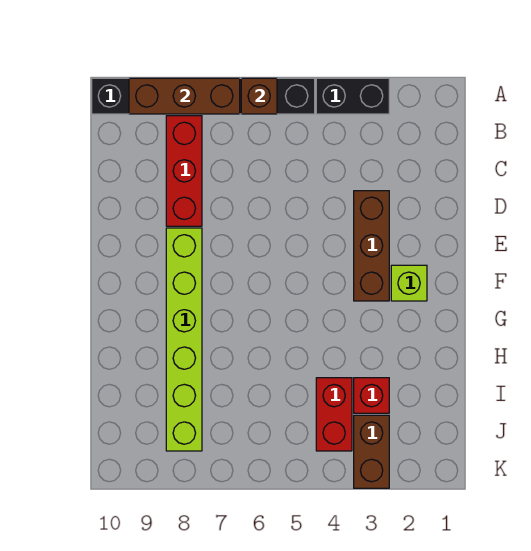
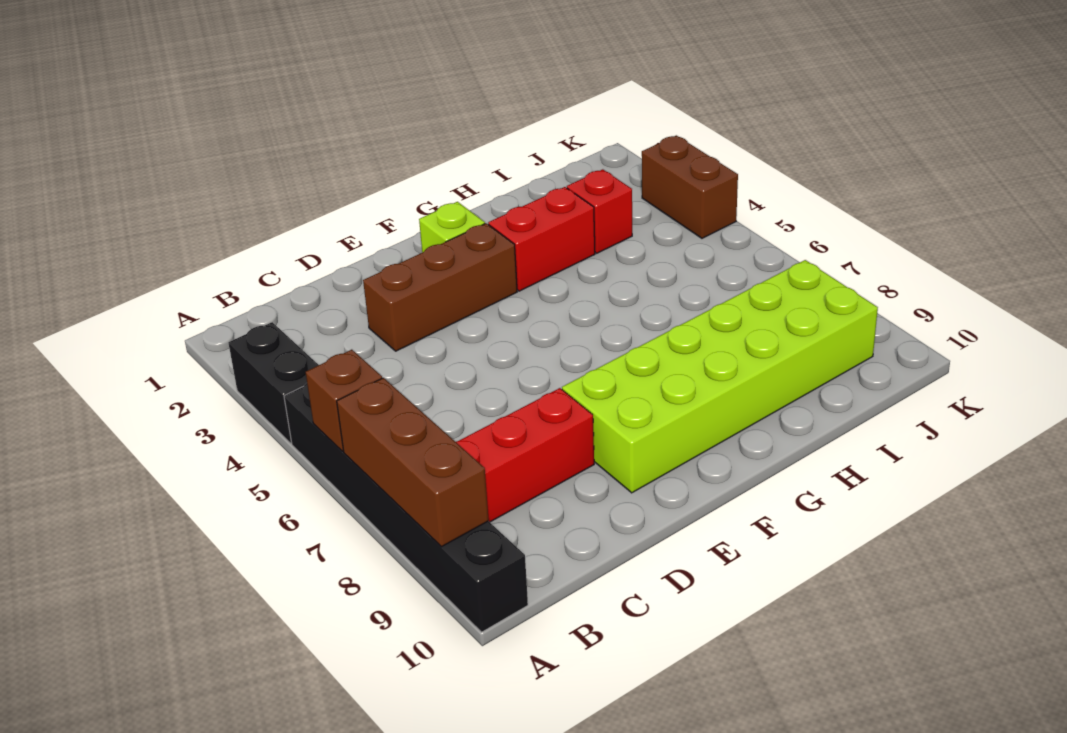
lime brick E8:J8 level 1 -> lime brick E8:J9 level 1
red brick I4:J4 level 1 -> red brick G3:H3 level 1
brown brick J3:K3 level 1 -> brown brick K3:K4 level 1

